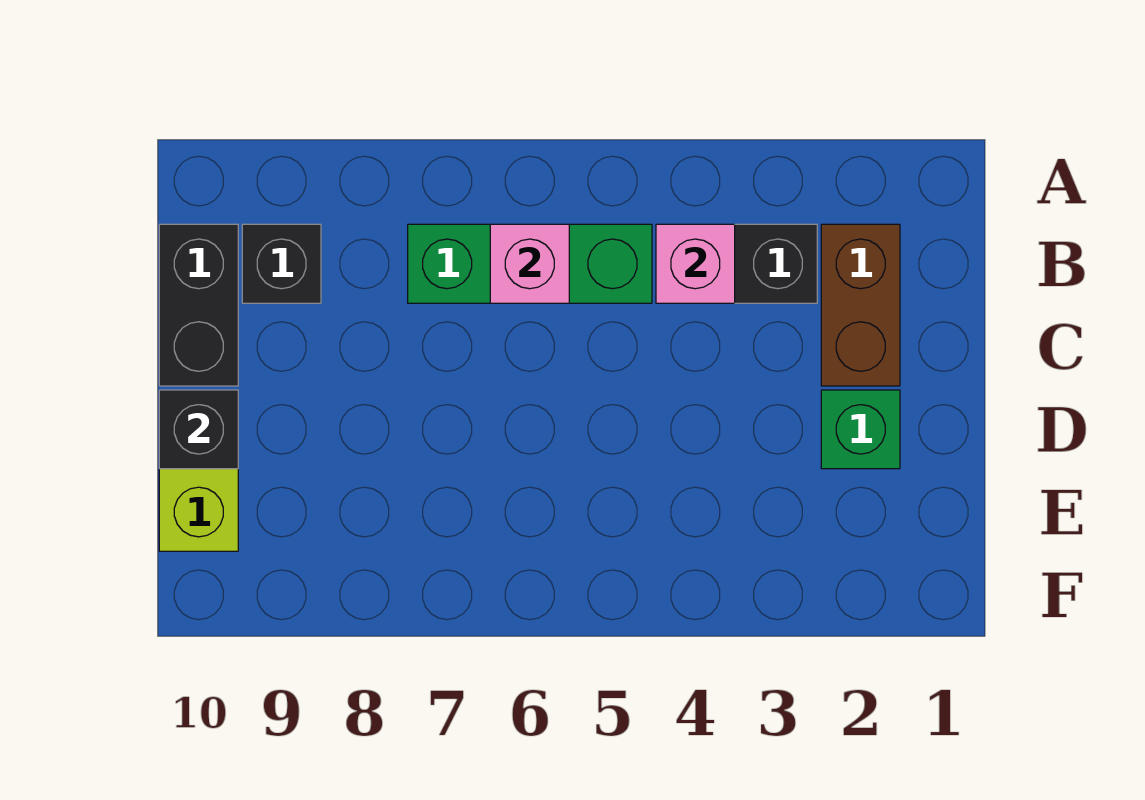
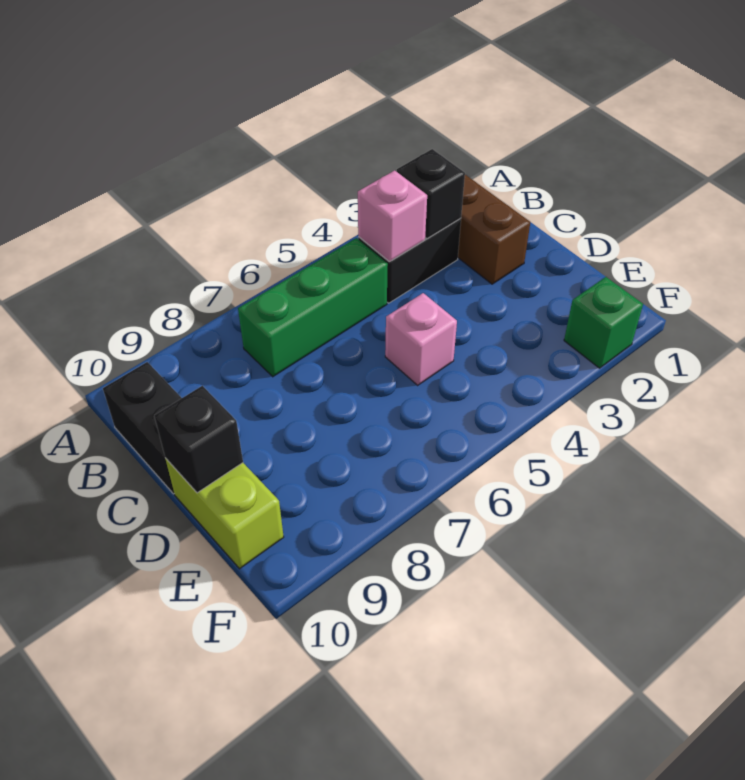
pink brick B6 level 2 -> pink brick D5 level 1
black brick B9 level 1 -> black brick B3 level 2
green brick D2 level 1 -> green brick F2 level 1

